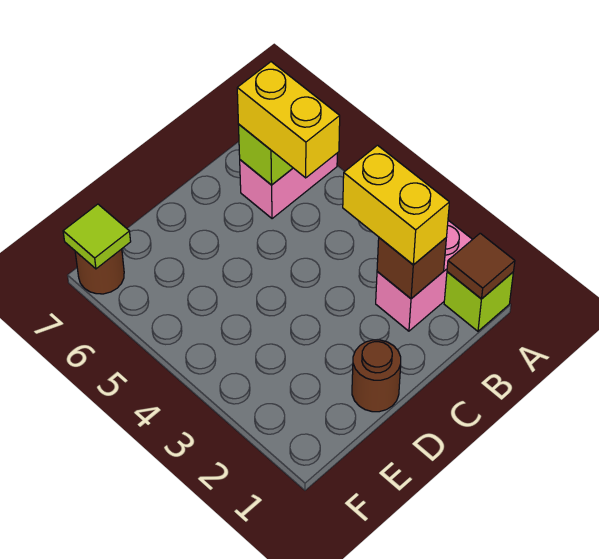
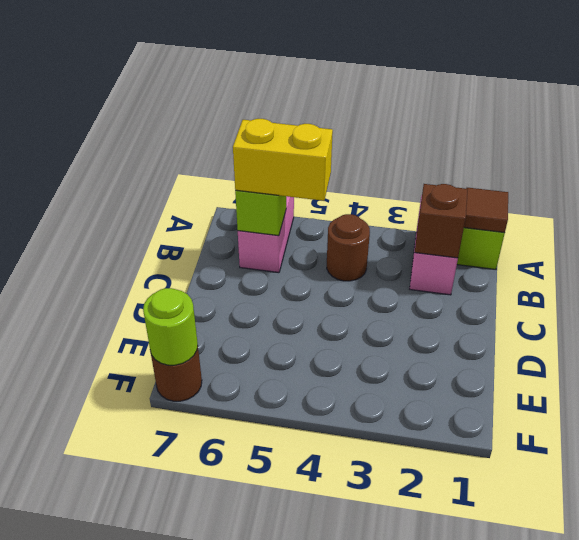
yellow brick B2:B3 level 3 -> none
brown round brick D1 level 1 -> brown round brick B4 level 1
lime tile F7 level 2 -> lime round brick F7 level 2

